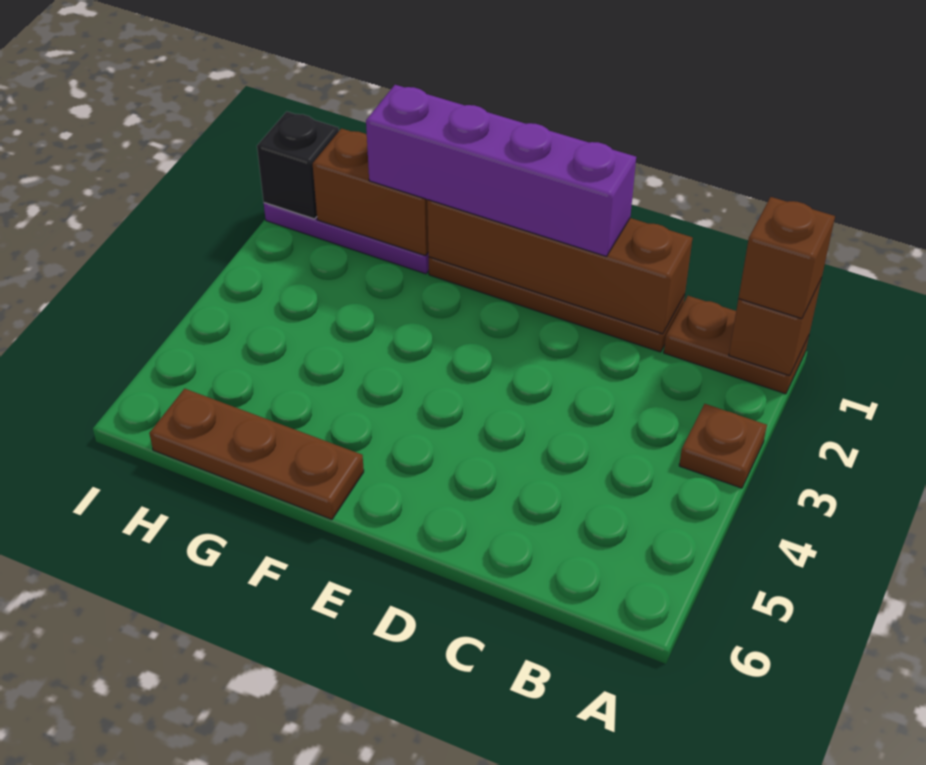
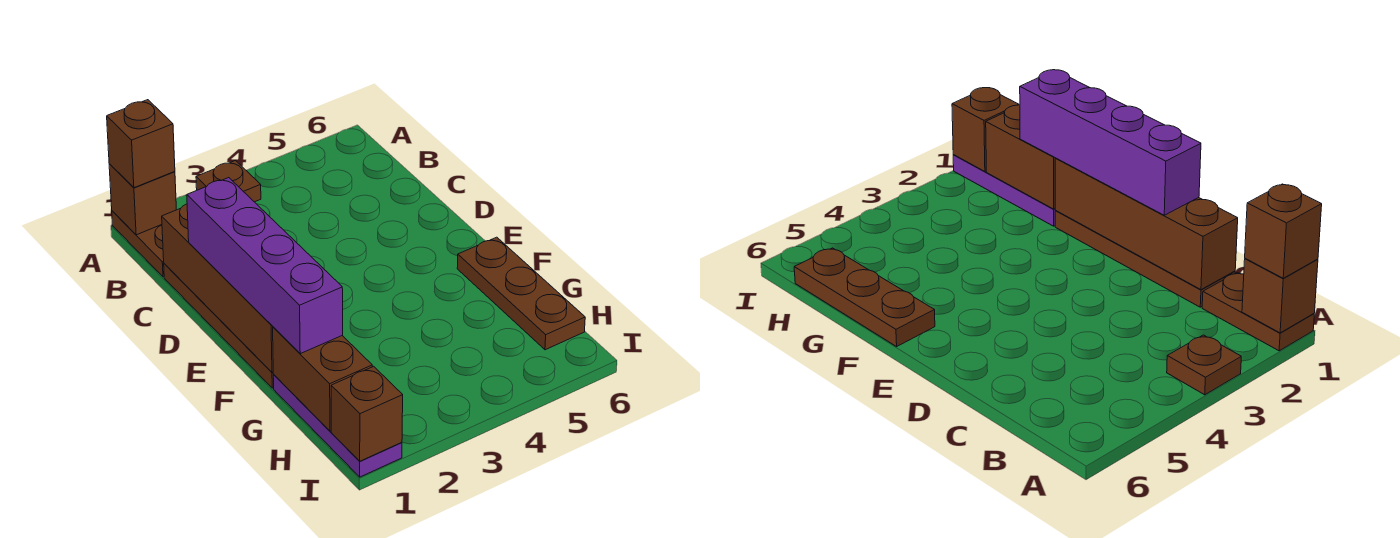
black brick I1 level 2 -> brown brick I1 level 2

